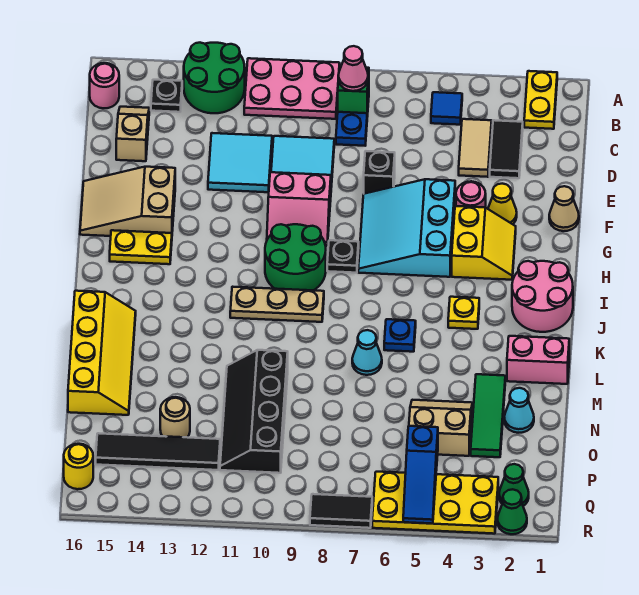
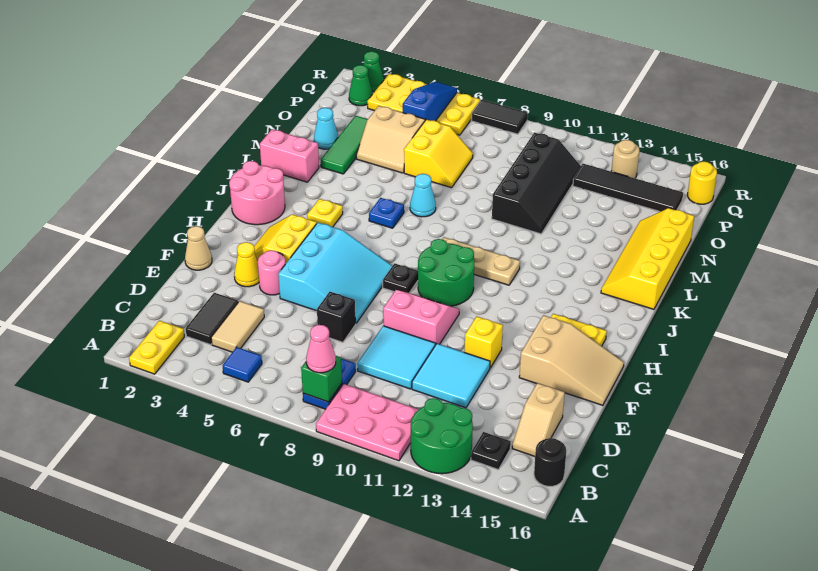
pink round brick B16 level 1 -> black round brick B16 level 1
none -> yellow brick F12 level 1
none -> yellow slope N6:O7 level 1 top 6
tan round brick O13 level 1 -> tan round brick Q13 level 1

